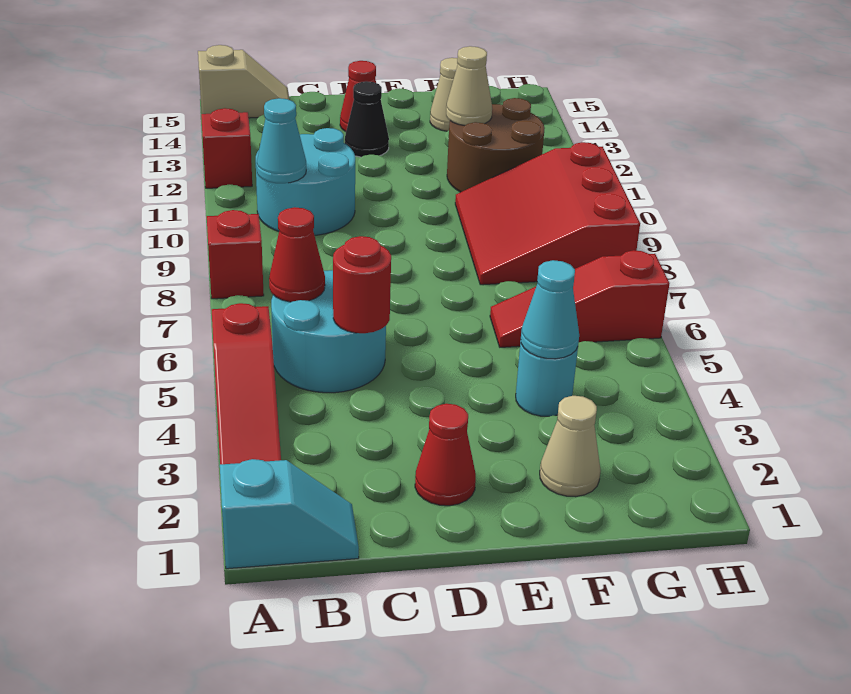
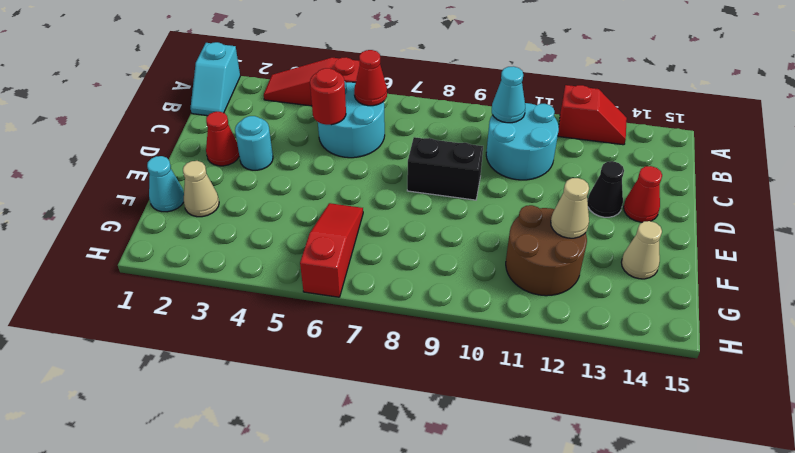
red brick A8 level 1 -> none
tan slope A15:B15 level 1 top A -> none
none -> black brick D8:D9 level 1
cyan round brick F4 level 1 -> cyan round brick D3 level 1
cyan cone F4 level 2 -> cyan cone F1 level 1
red slope F8:H10 level 1 top H -> none

